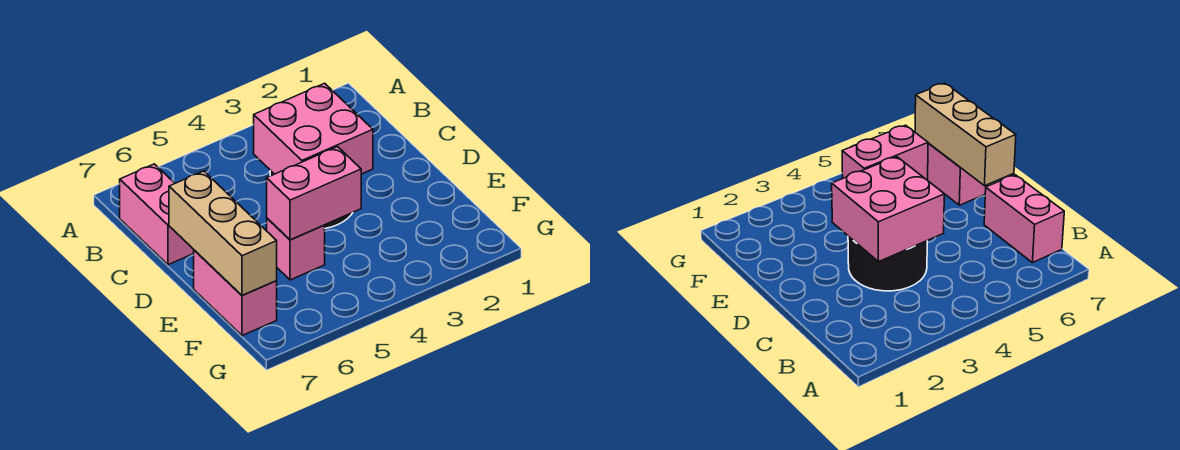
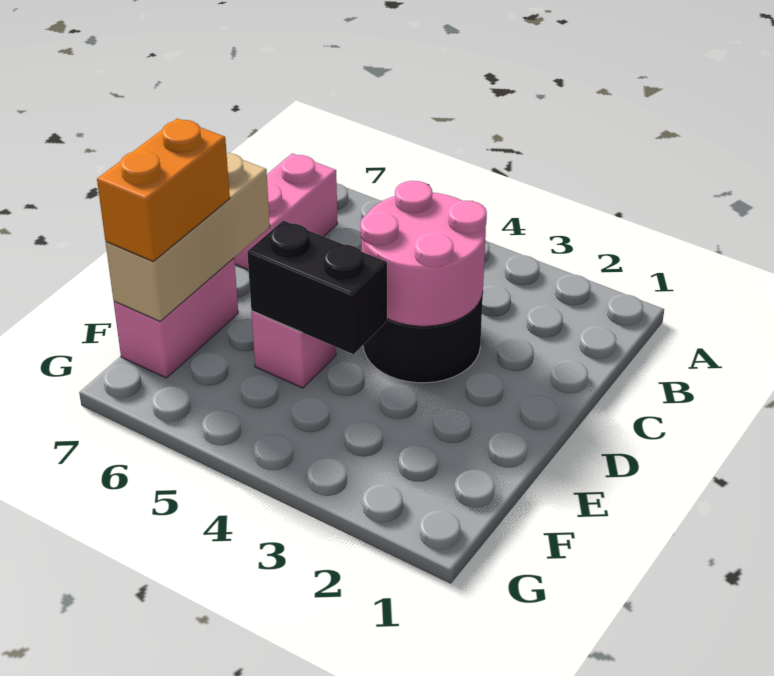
pink brick C3:D4 level 2 -> pink round brick C3:D4 level 2
pink brick E4:E5 level 2 -> black brick E4:E5 level 2
none -> orange brick E7:F7 level 3

